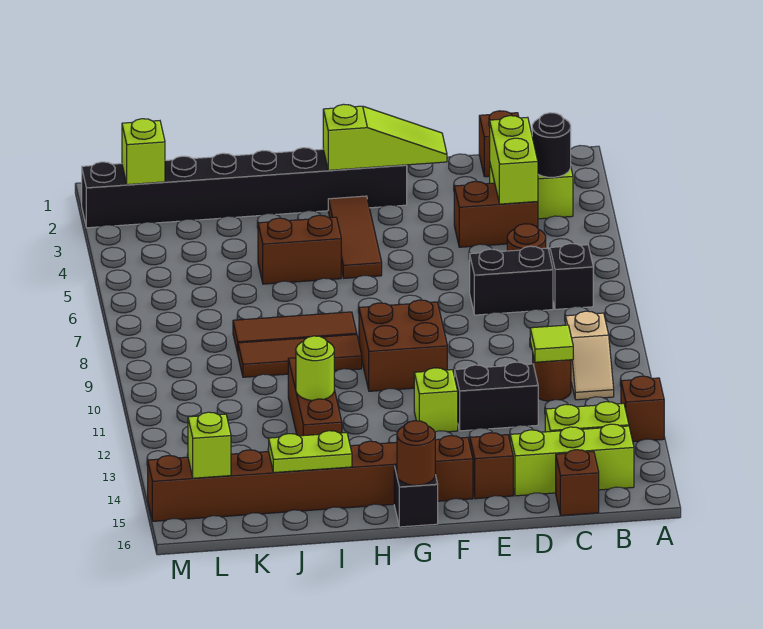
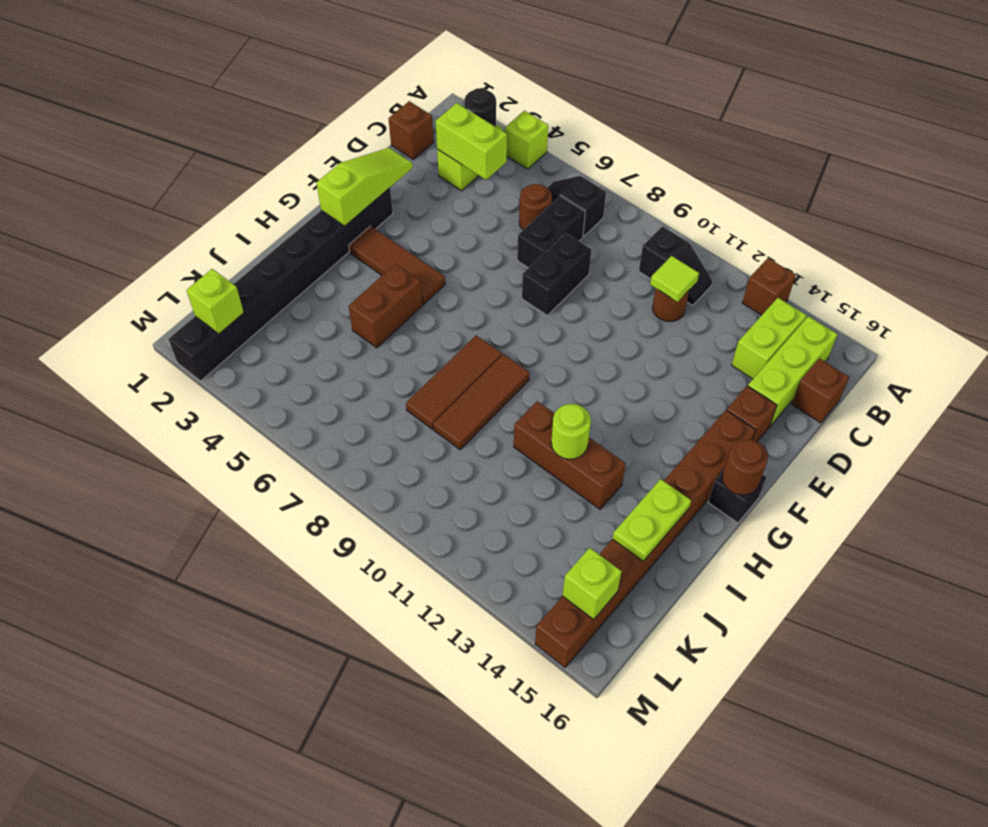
tan slope B10:B11 level 1 top 10 -> black slope B10:B11 level 1 top 10
brown brick C4:D4 level 1 -> none
black brick D12:E12 level 1 -> black brick D8:E8 level 1
brown brick F9:G10 level 1 -> none
lime brick F12 level 1 -> lime brick A4 level 1

